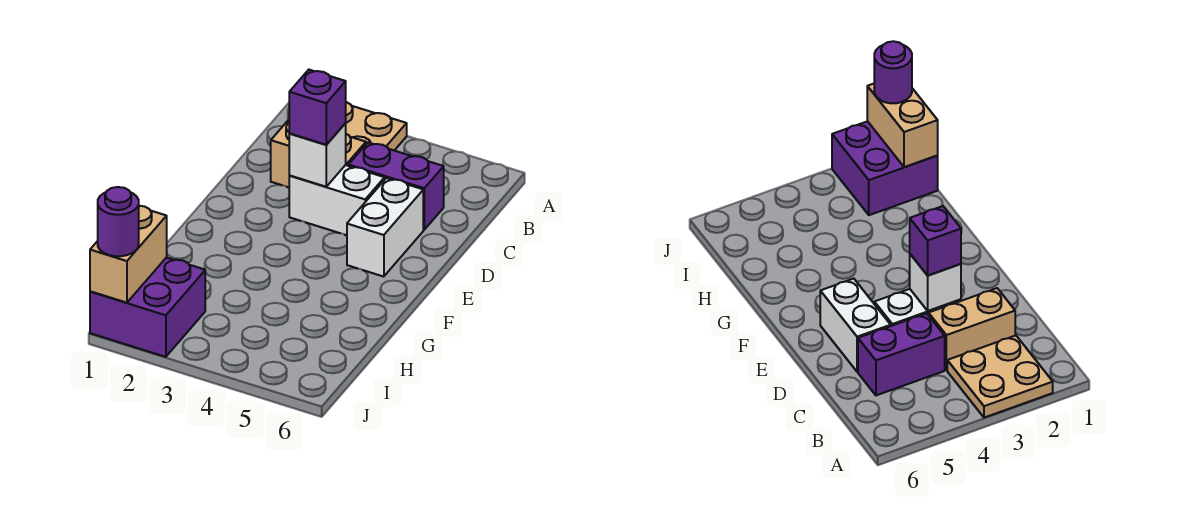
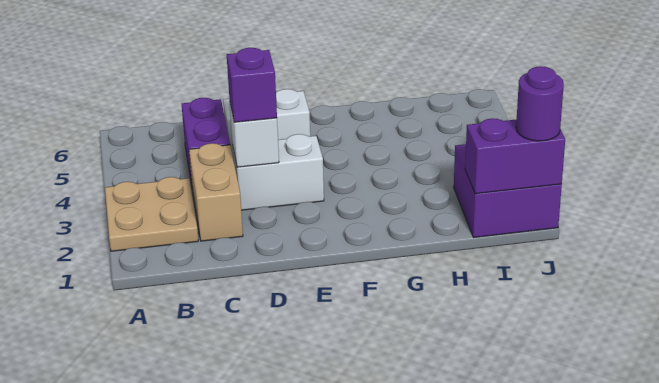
white brick D3:D4 level 1 -> white brick D3:E3 level 1
tan brick I1:J1 level 2 -> purple brick I1:J1 level 2

